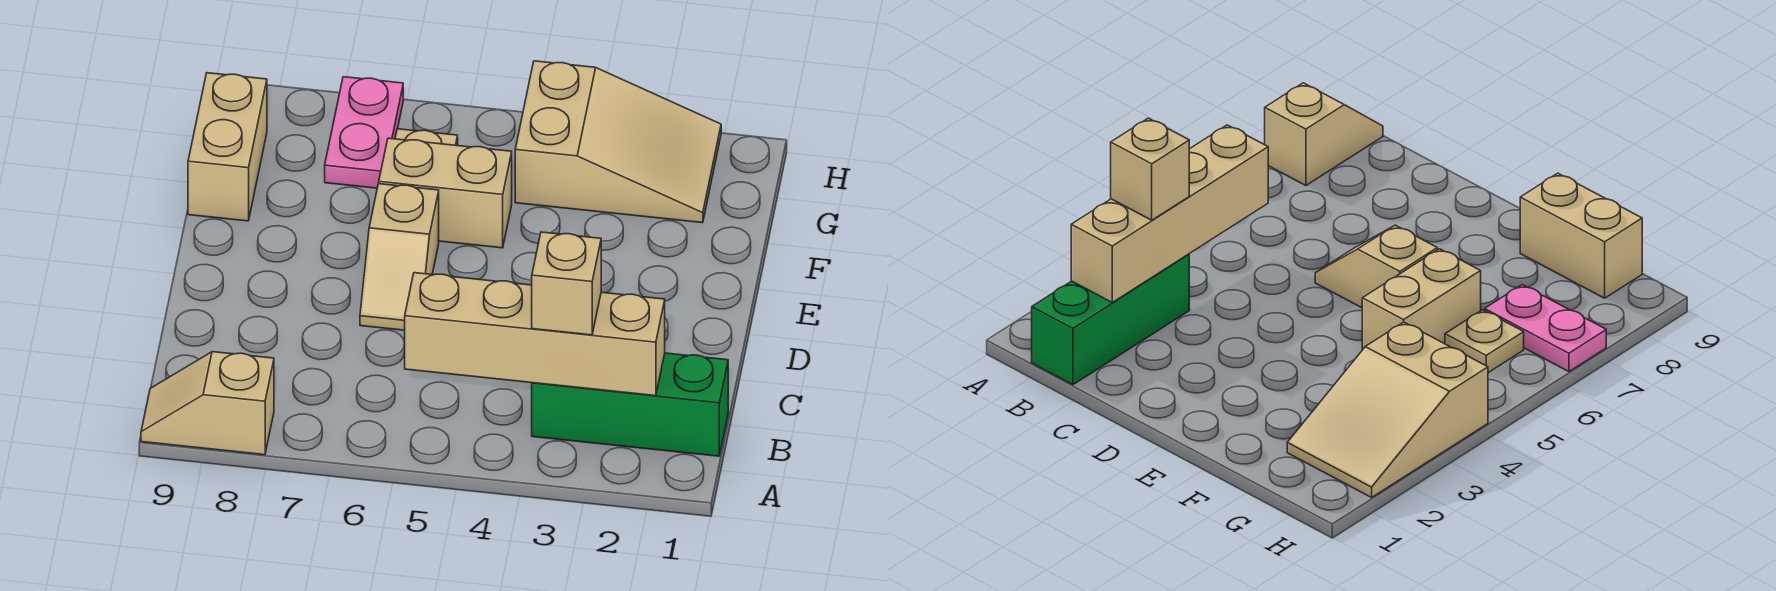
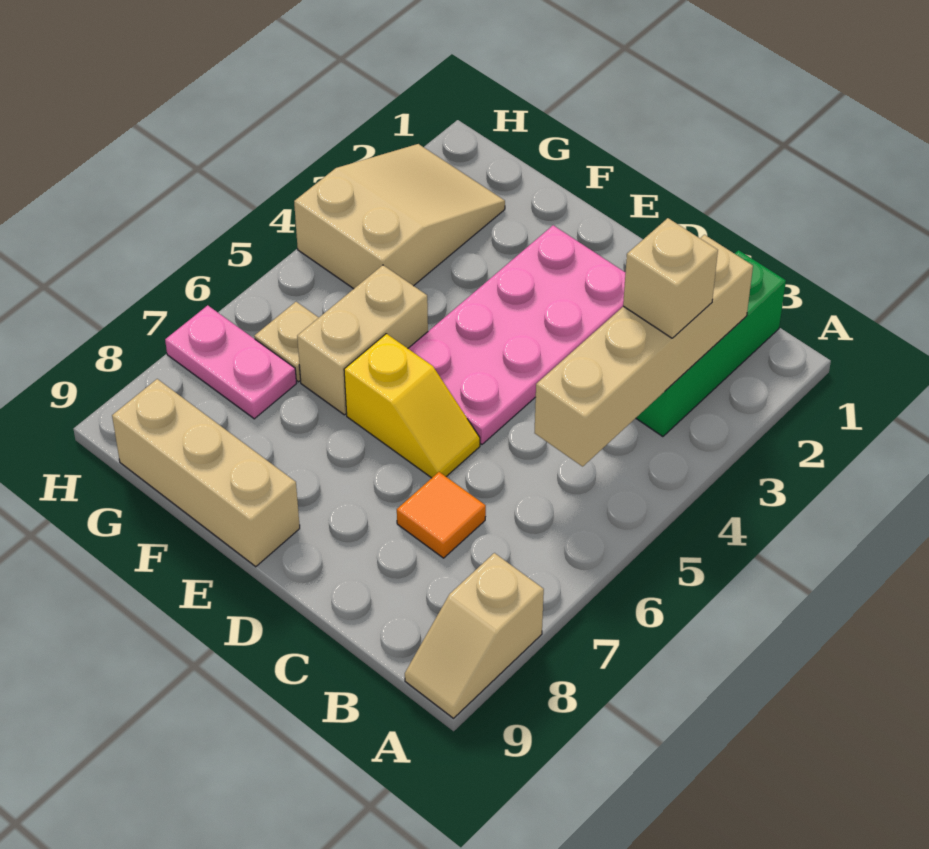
none -> orange tile C7 level 1
none -> pink plate D2:E5 level 1
tan slope D6:E6 level 1 top E -> yellow slope D6:E6 level 1 top E
tan brick F9:G9 level 1 -> tan brick E9:G9 level 1

